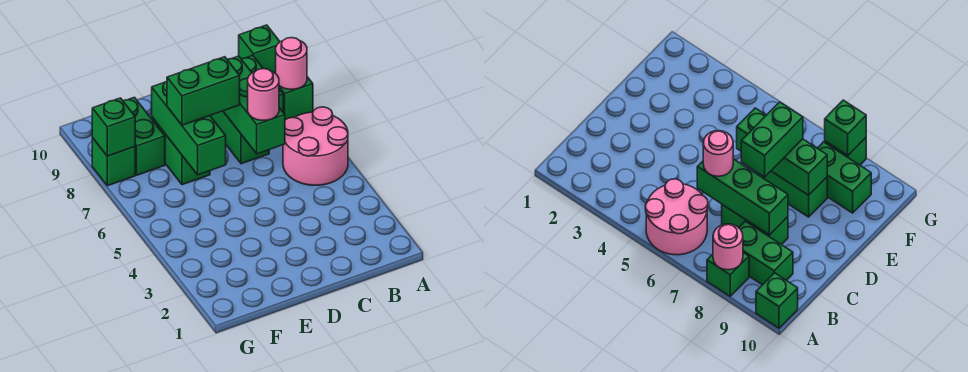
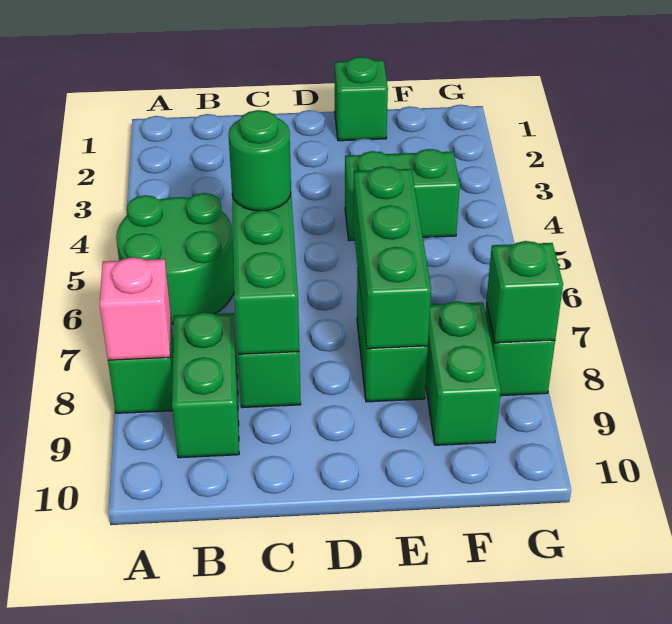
pink round brick A5:B6 level 1 -> green round brick A5:B6 level 1
pink round brick A8 level 2 -> pink brick A8 level 2
green brick A10 level 1 -> green brick E1 level 1
pink round brick C6 level 3 -> green round brick C6 level 3
green brick D7:E7 level 3 -> green brick E4:F4 level 1

